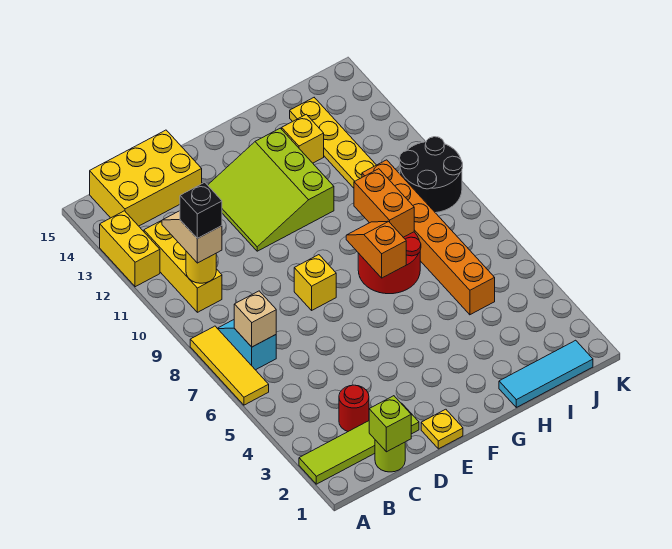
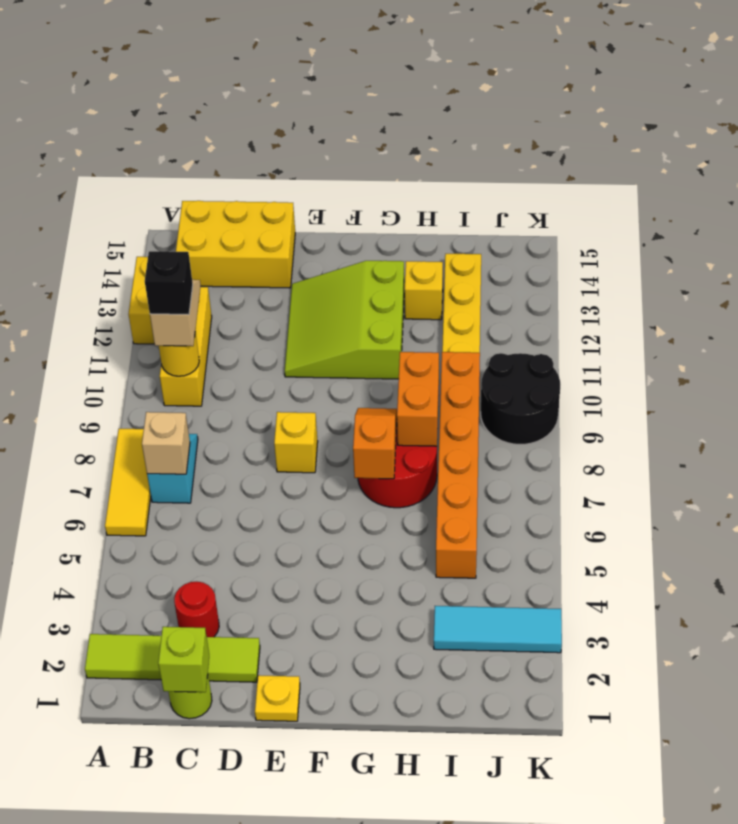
cyan tile H1:J1 level 1 -> cyan tile I3:K3 level 1

